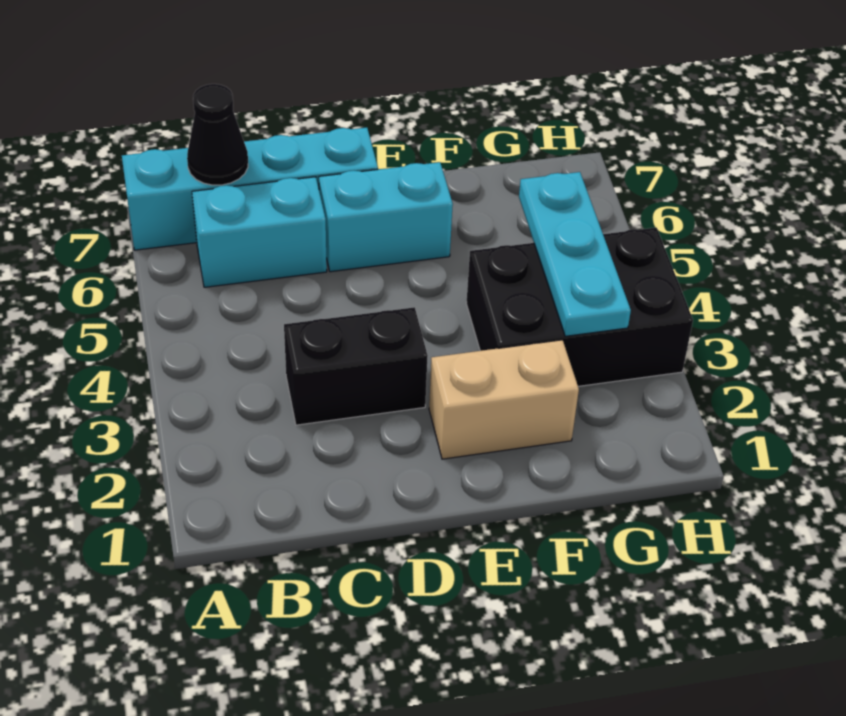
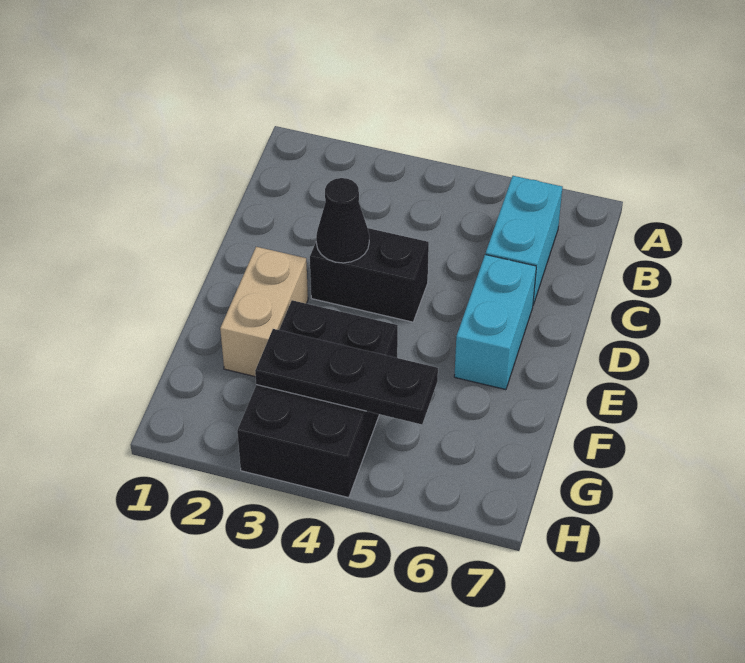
cyan brick A7:D7 level 1 -> none
black cone B7 level 2 -> black cone D3 level 2
black brick C3:D3 level 1 -> black brick D3:D4 level 1
cyan plate G3:G5 level 2 -> black plate G3:G5 level 2

